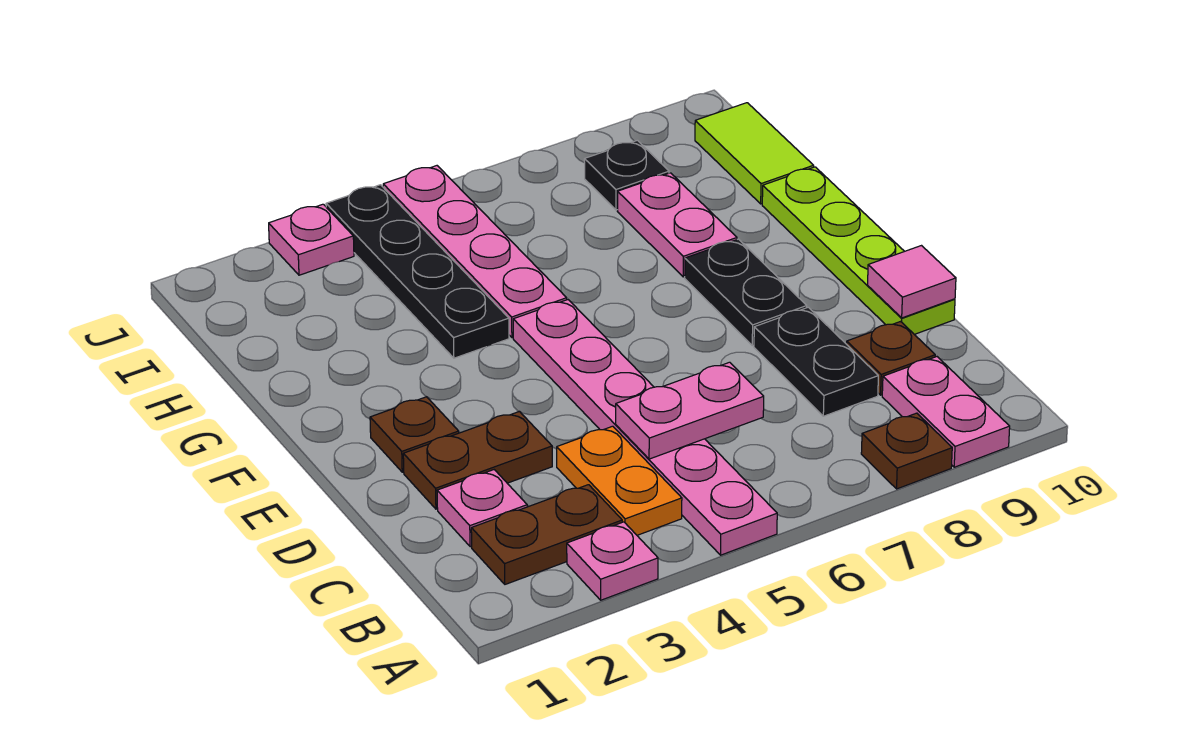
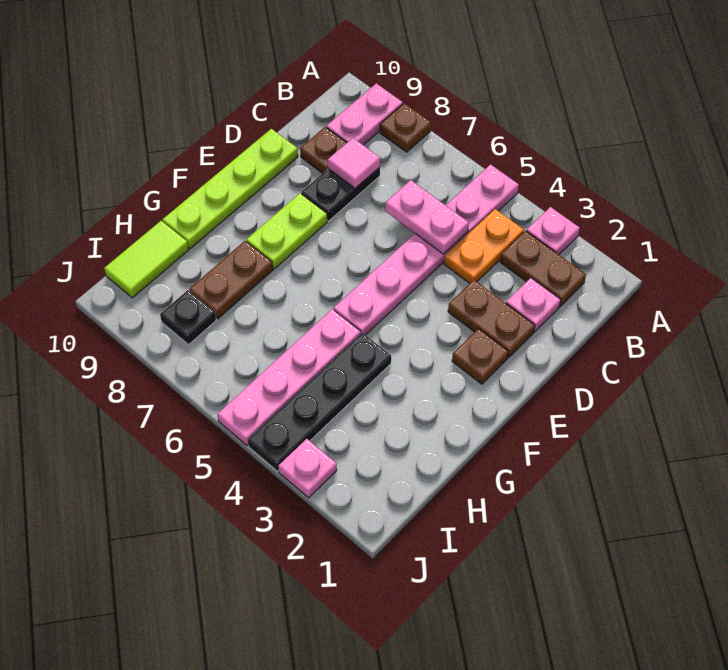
pink tile D10 level 2 -> pink tile C8 level 2
black plate E8:F8 level 1 -> lime plate E8:F8 level 1
pink plate G8:H8 level 1 -> brown plate G8:H8 level 1

